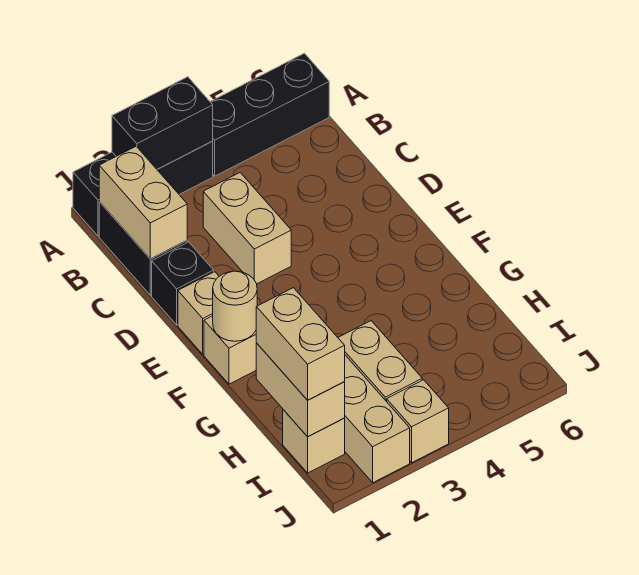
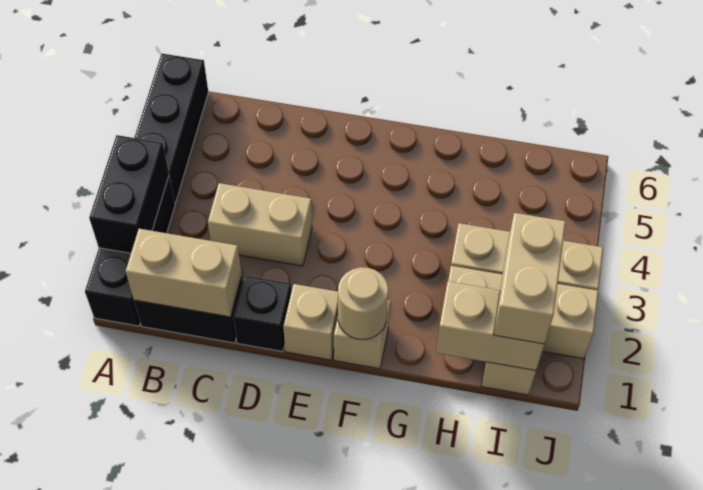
tan brick H1:I1 level 3 -> tan brick I1:I2 level 3

